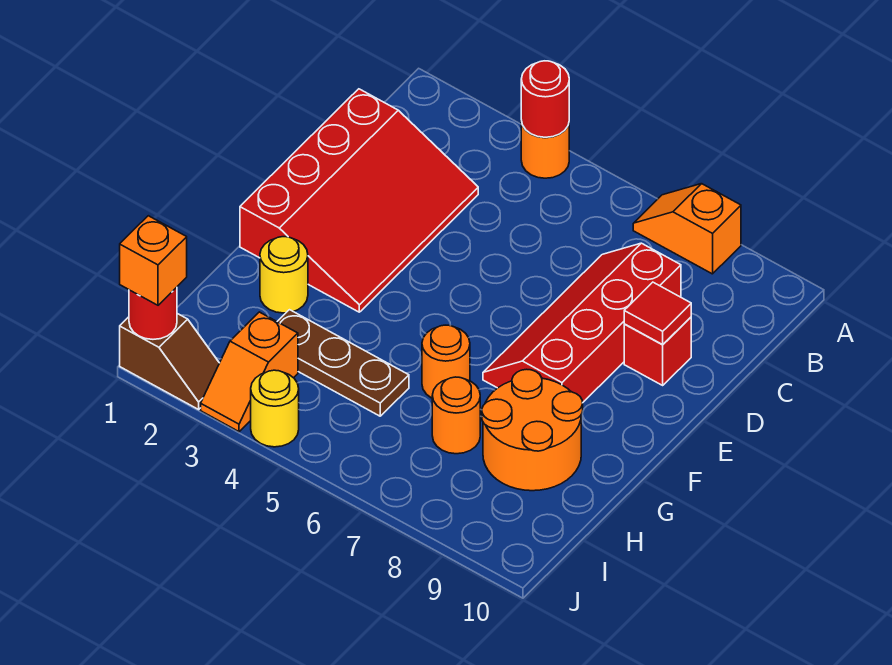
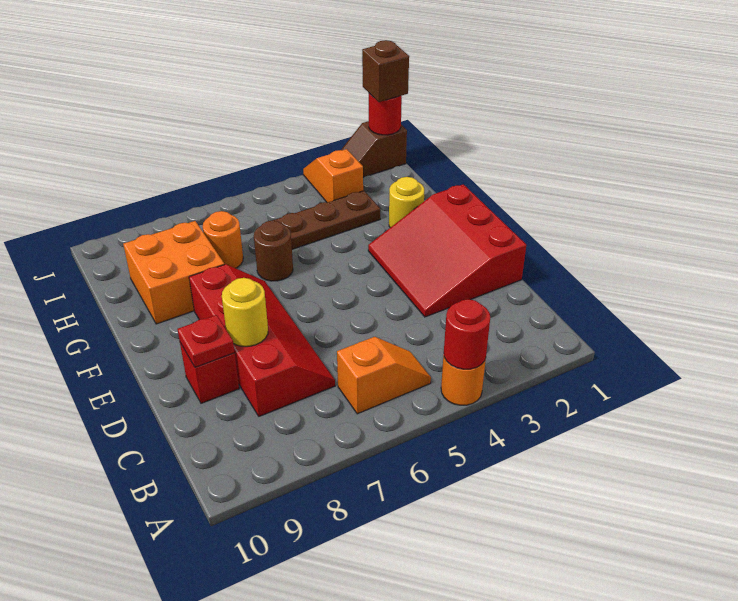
orange slope A7:A8 level 1 top 8 -> orange slope B5:B6 level 1 top 6
red slope C1:F3 level 1 top 1 -> red slope D1:F3 level 1 top 1
red tile D9 level 2 -> red plate D9 level 2
orange round brick G6 level 1 -> brown round brick G6 level 1
orange round brick G8:H9 level 1 -> orange brick G8:H9 level 1
orange brick J1 level 3 -> brown brick J1 level 3
yellow round brick J4 level 1 -> yellow round brick D8 level 2

